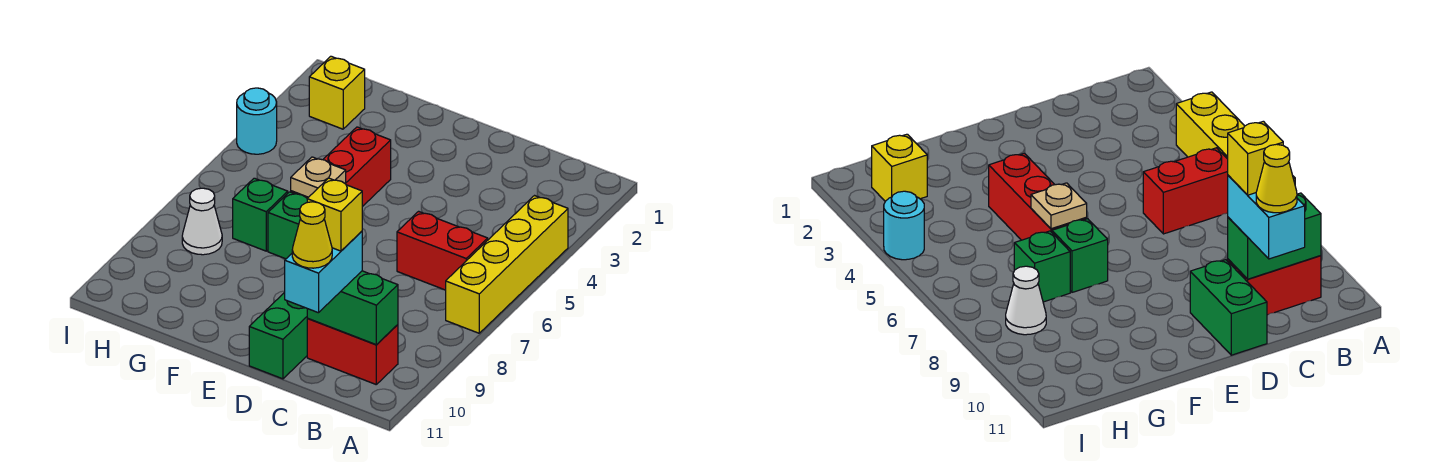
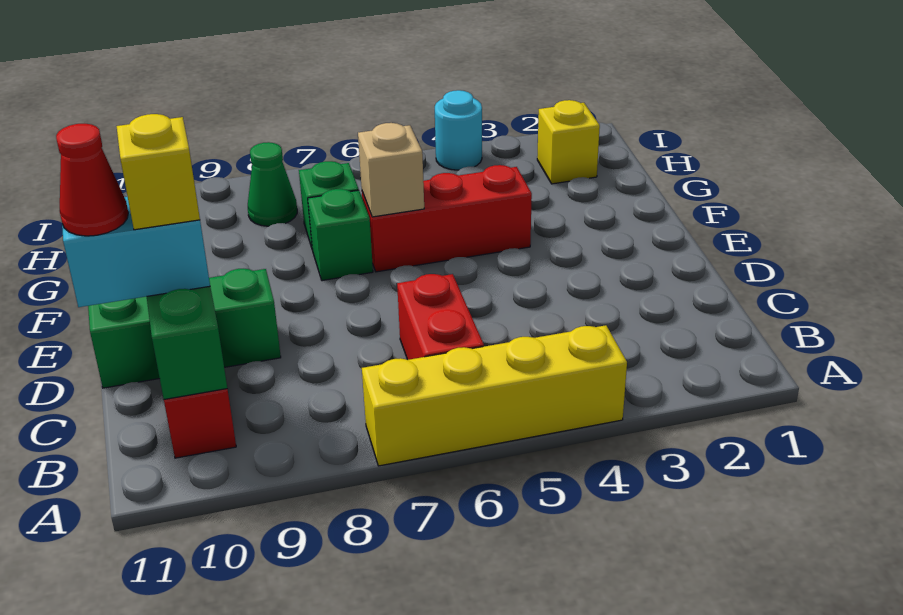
yellow cone C11 level 4 -> red cone C11 level 4
green brick D10:D11 level 1 -> green brick D9:D11 level 1
tan plate F6 level 2 -> tan brick F6 level 2
white cone H8 level 1 -> green cone H8 level 1

